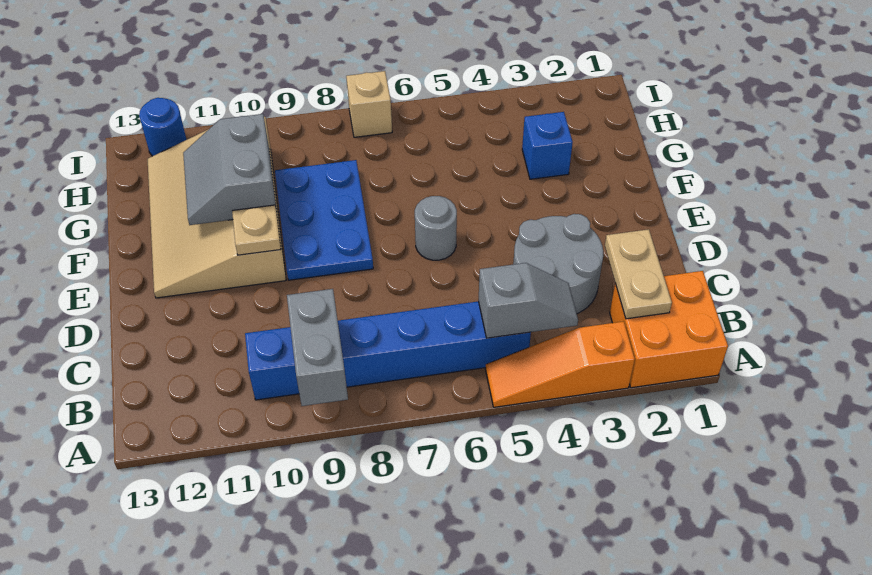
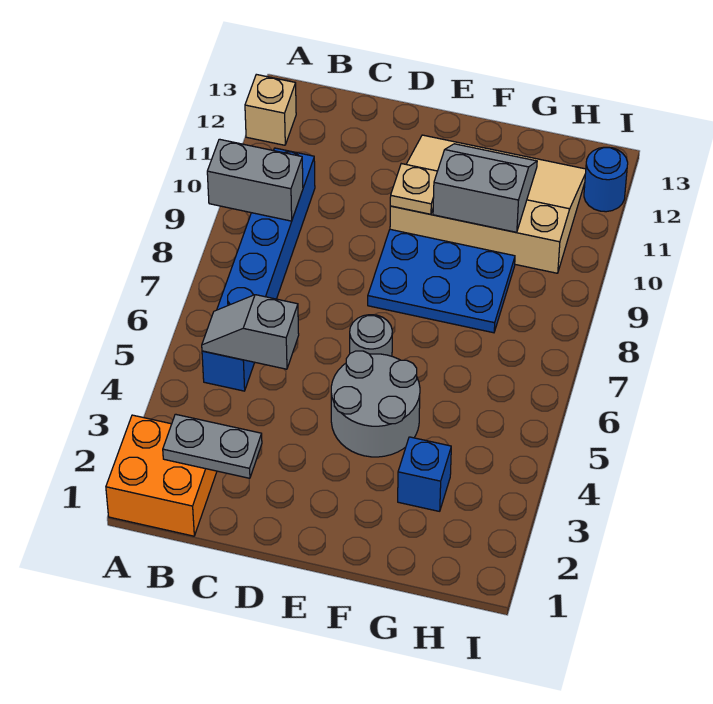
orange slope A3:A5 level 1 top 3 -> none
tan plate B2:C2 level 2 -> grey plate B2:C2 level 2
grey slope B4:B5 level 2 top 5 -> grey slope B5:C5 level 2 top C
grey round brick C3:D4 level 1 -> grey round brick E4:F5 level 1
tan brick I7 level 1 -> tan brick A12 level 1

